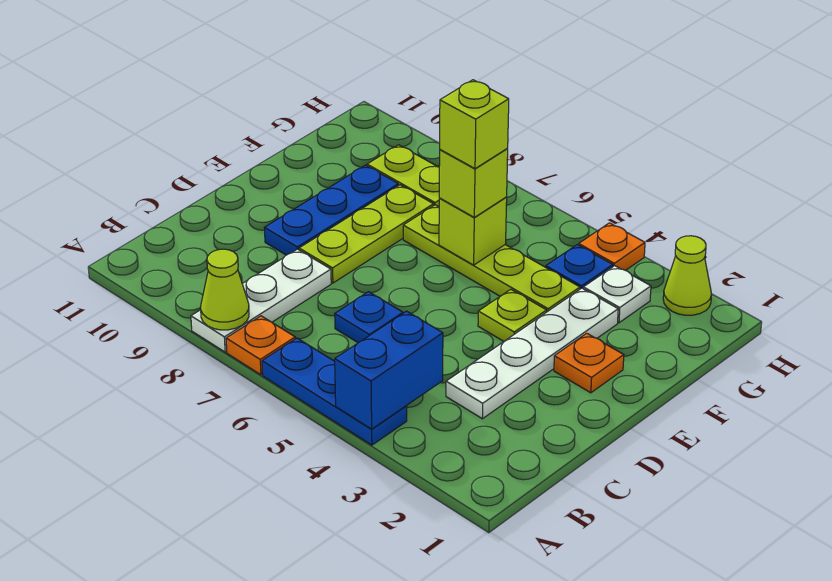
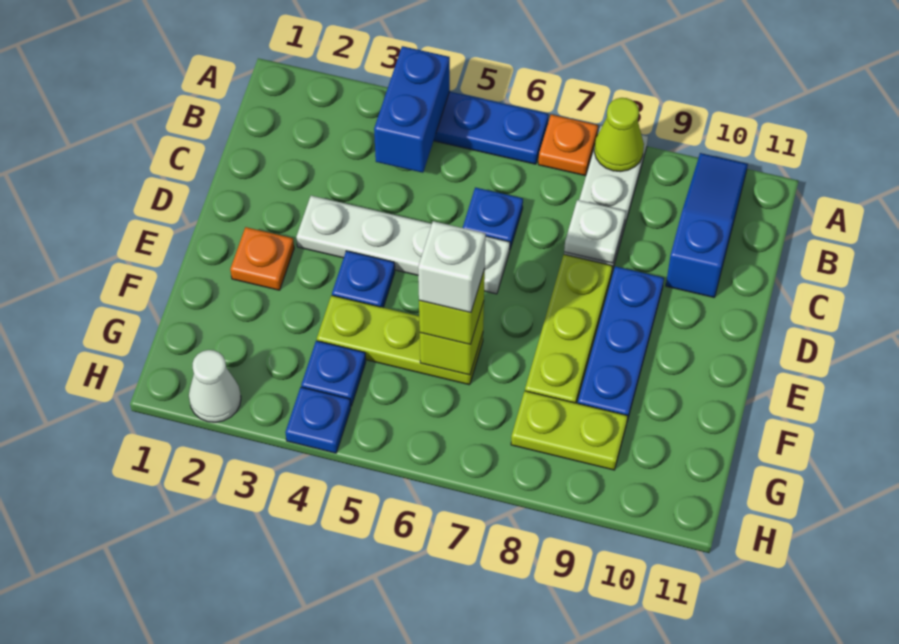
none -> blue slope A10:C10 level 1 top C
white plate C3:F3 level 1 -> white plate D3:D6 level 1
lime plate E4 level 1 -> blue plate E4 level 1
lime plate F4:F7 level 1 -> lime plate F4:F6 level 1
lime brick F6 level 4 -> white brick F6 level 4
white plate G3 level 1 -> white plate C8 level 2
lime cone H2 level 1 -> white cone H2 level 1
orange plate H4 level 1 -> blue plate H4 level 1

